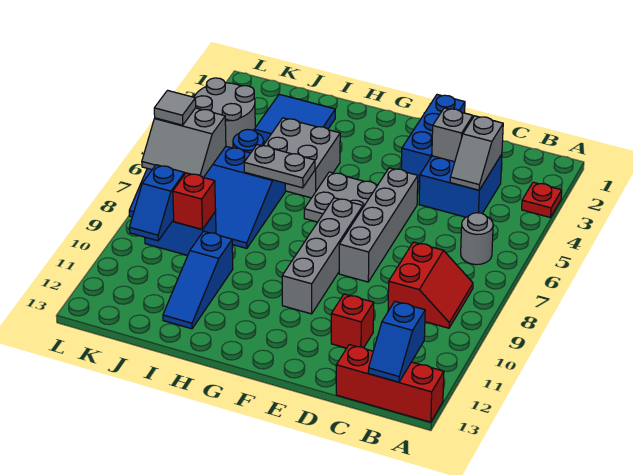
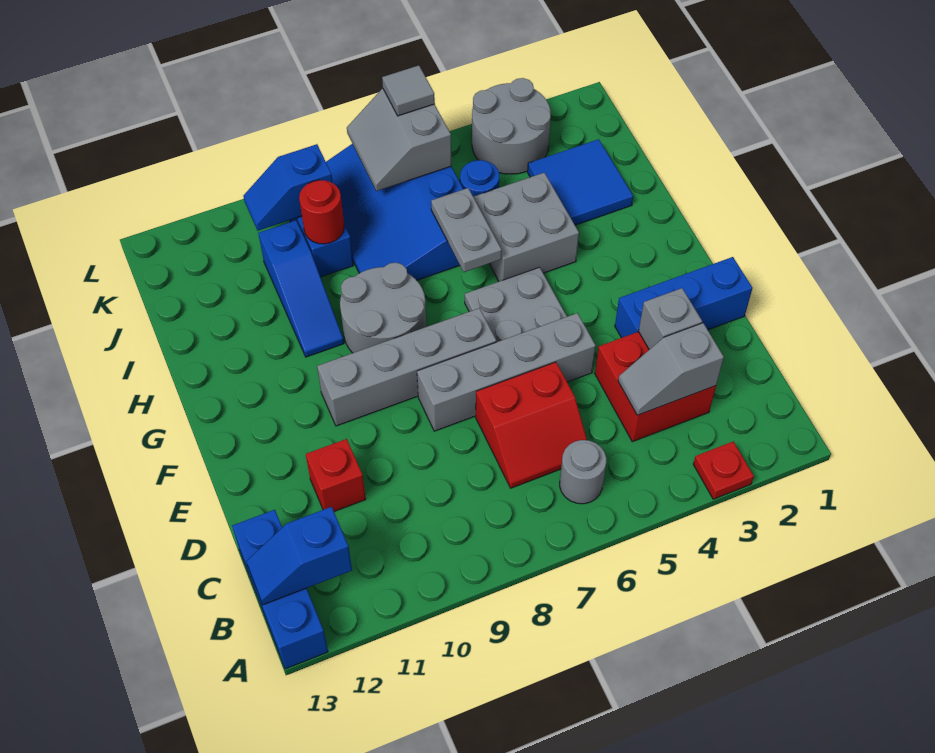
red brick A13:C13 level 1 -> blue brick A13:C13 level 1
red slope B8:C9 level 1 top C -> red slope C6:D7 level 1 top D
blue brick C3:D4 level 1 -> red brick C3:D4 level 1
none -> grey round brick G8:H9 level 1
blue slope I10:I12 level 1 top 10 -> blue slope H10:J10 level 1 top J
red brick J9 level 2 -> red round brick J9 level 2

